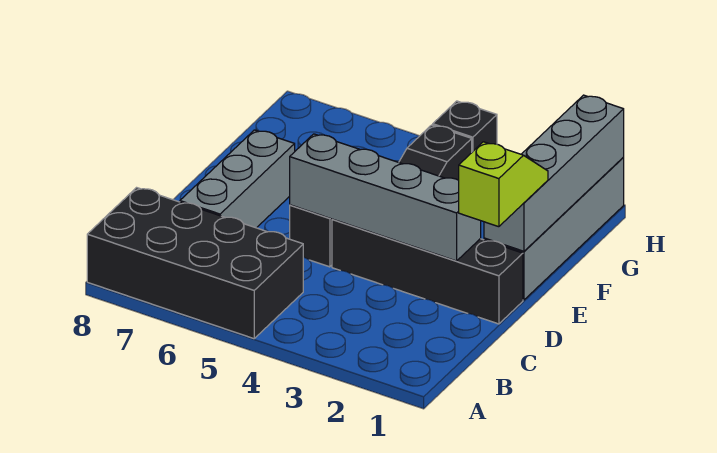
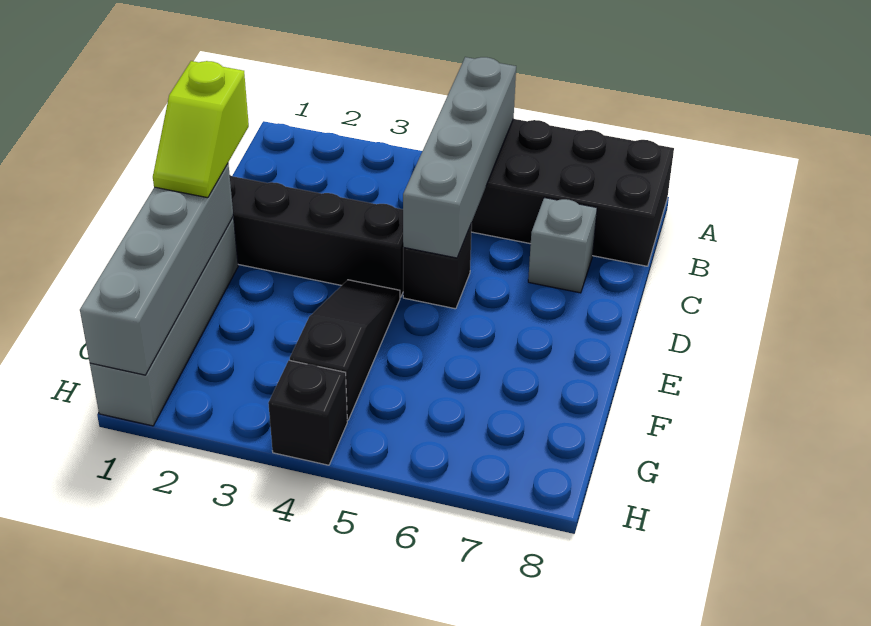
grey brick C7:E7 level 1 -> grey brick C7 level 1
grey brick D2:D5 level 2 -> grey brick A5:D5 level 2

